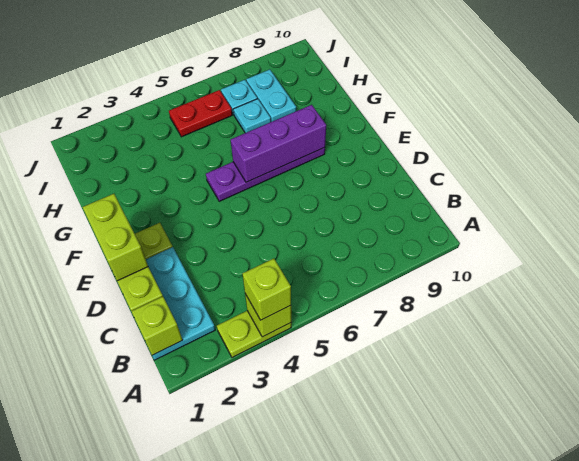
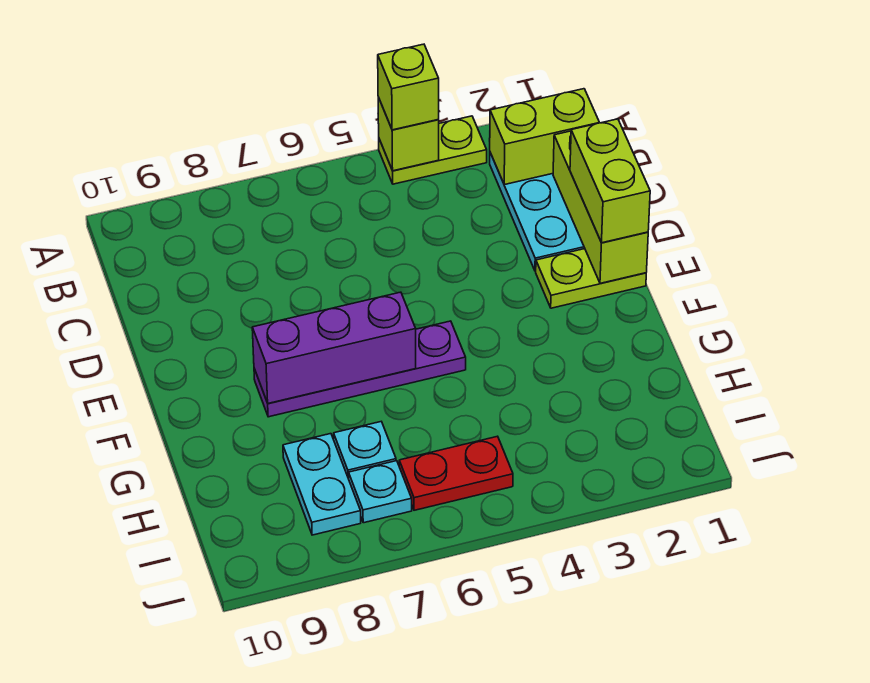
lime brick B1 level 2 -> lime brick B1:B2 level 2

